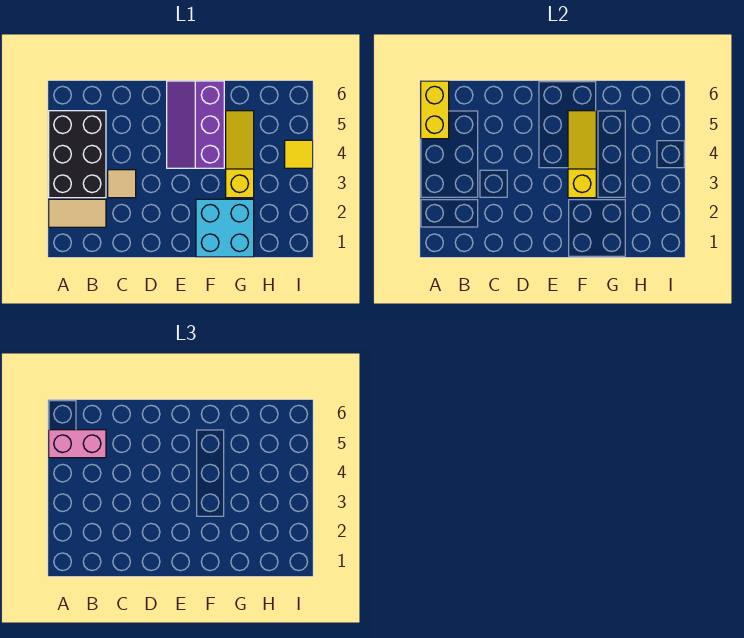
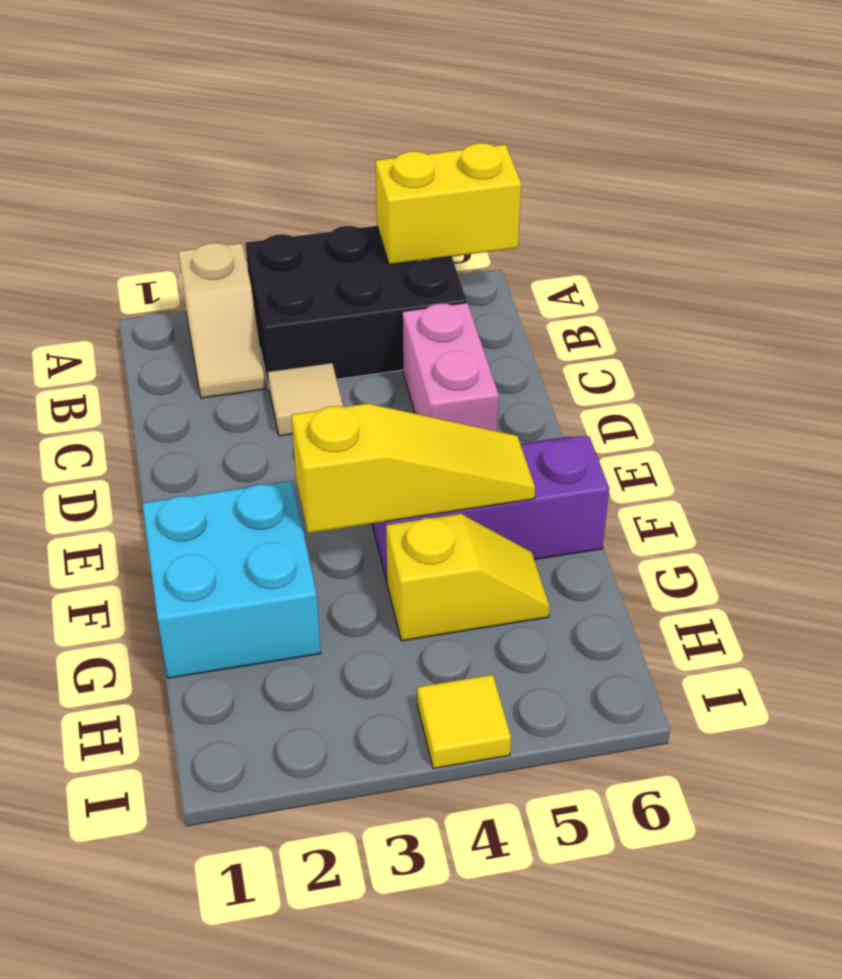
tan tile A2:B2 level 1 -> tan slope A2:B2 level 1 top A
pink brick A5:B5 level 3 -> pink brick C5:D5 level 1
yellow slope G3:G5 level 1 top 3 -> yellow slope G4:G5 level 1 top 4

